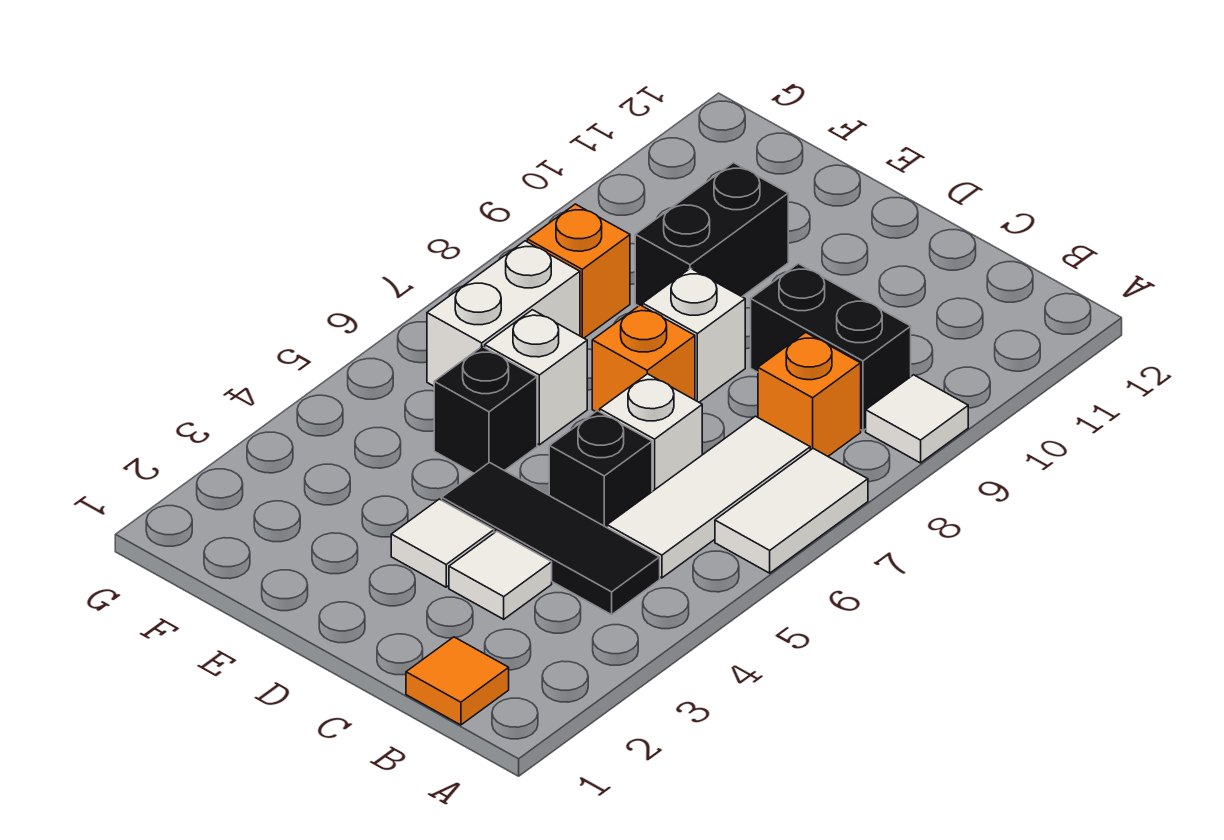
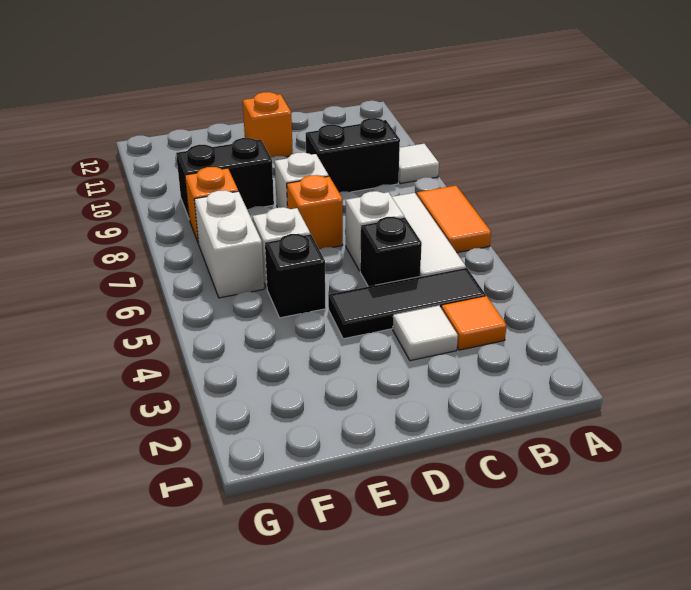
white tile A6:A7 level 1 -> orange tile A6:A7 level 1
orange tile B1 level 1 -> orange tile B3 level 1
orange brick B8 level 1 -> orange brick D11 level 1
white tile D3 level 1 -> none
black brick E9:E10 level 1 -> black brick E9:F9 level 1

